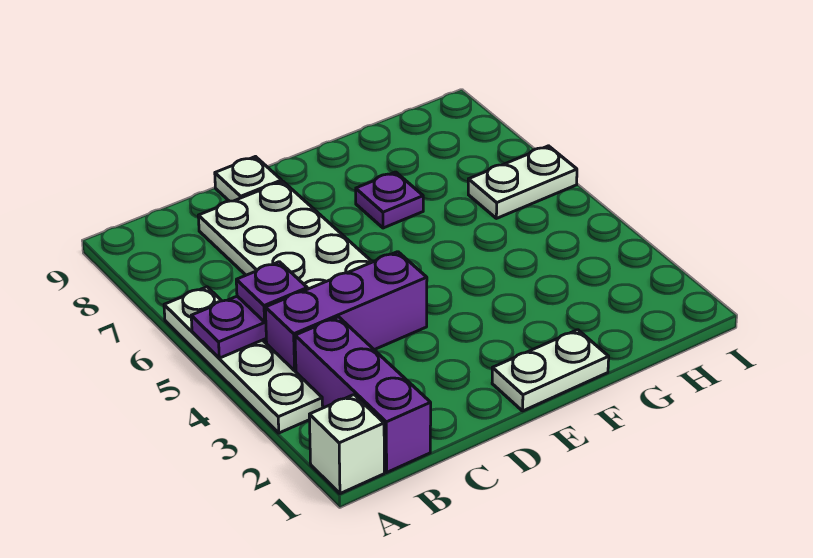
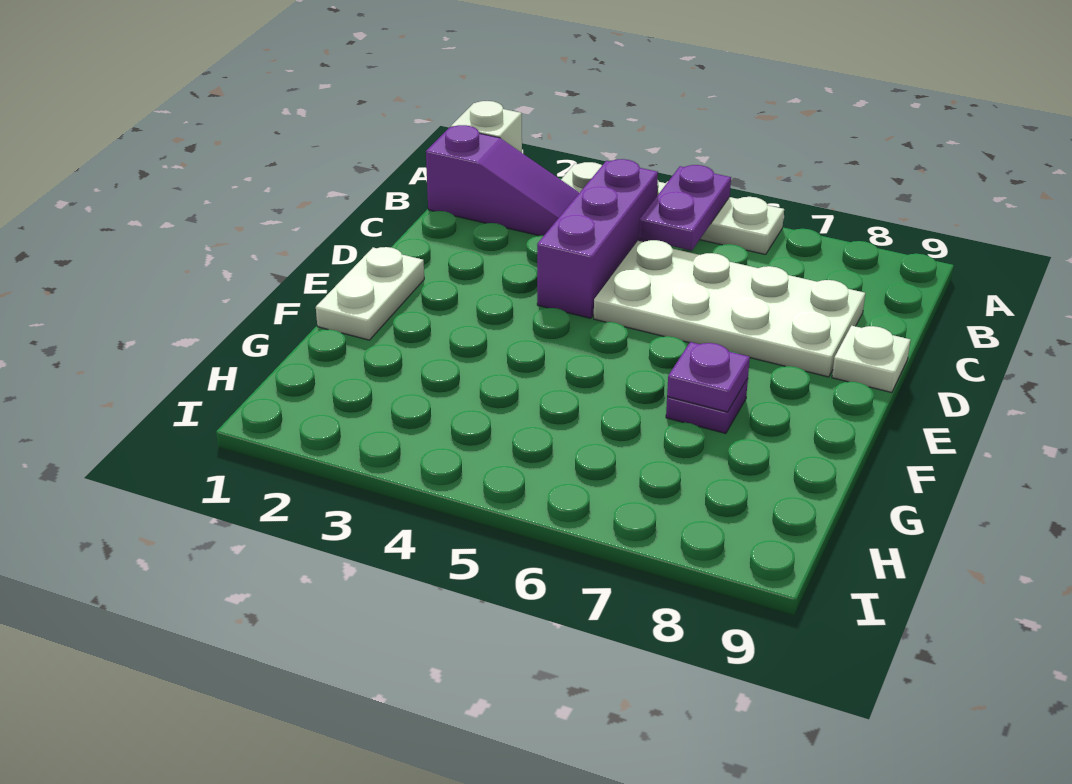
purple brick B1:B3 level 1 -> purple slope B1:B3 level 1 top 1
purple plate B5 level 3 -> purple plate F7 level 2
white plate H6:I6 level 1 -> none

